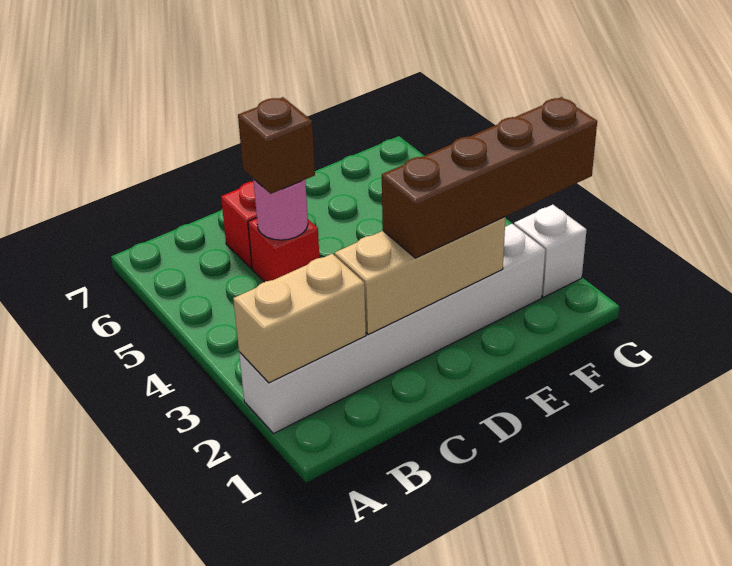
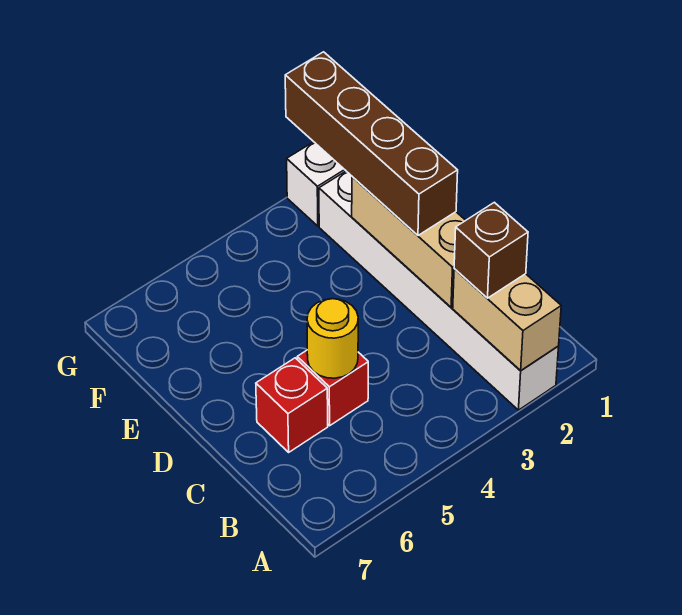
pink round brick C5 level 2 -> yellow round brick C5 level 2
brown brick C5 level 3 -> brown brick B2 level 3

